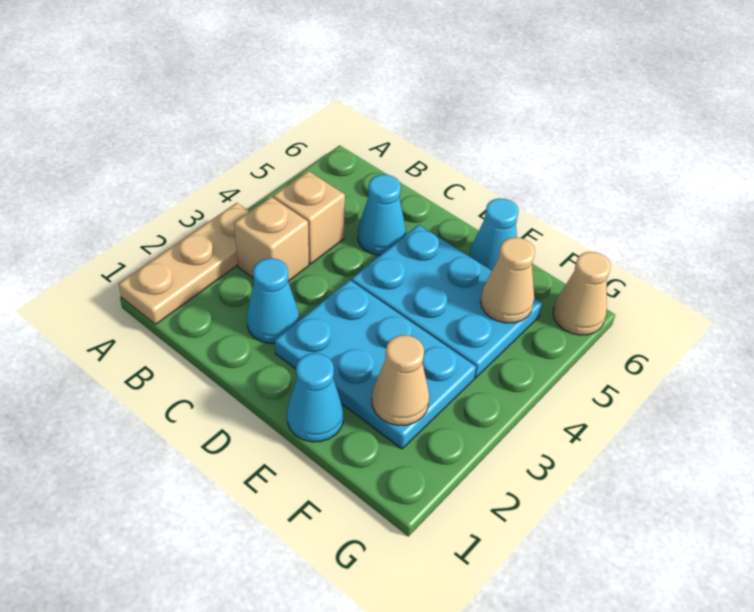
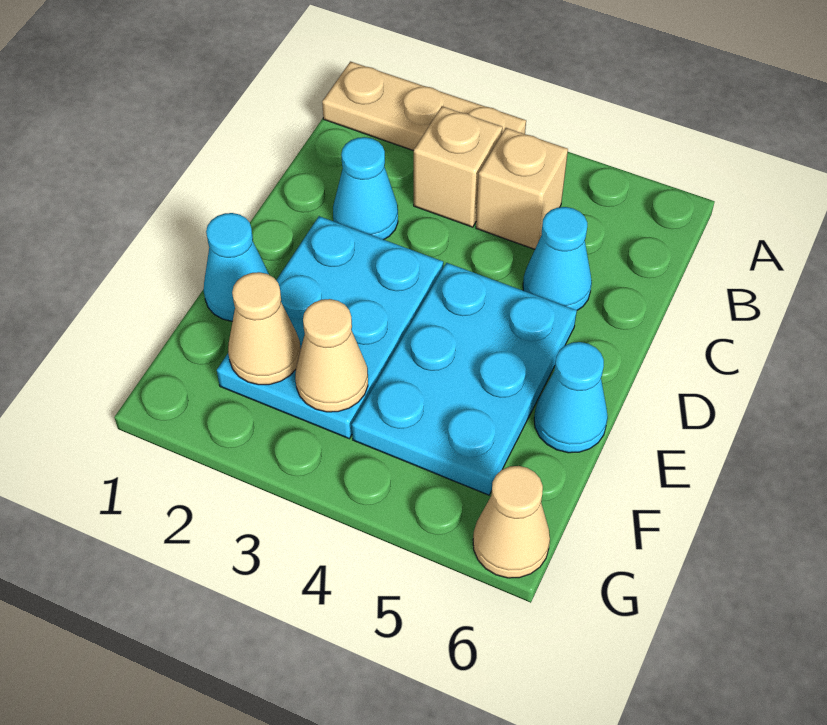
tan cone F5 level 2 -> tan cone F3 level 2

